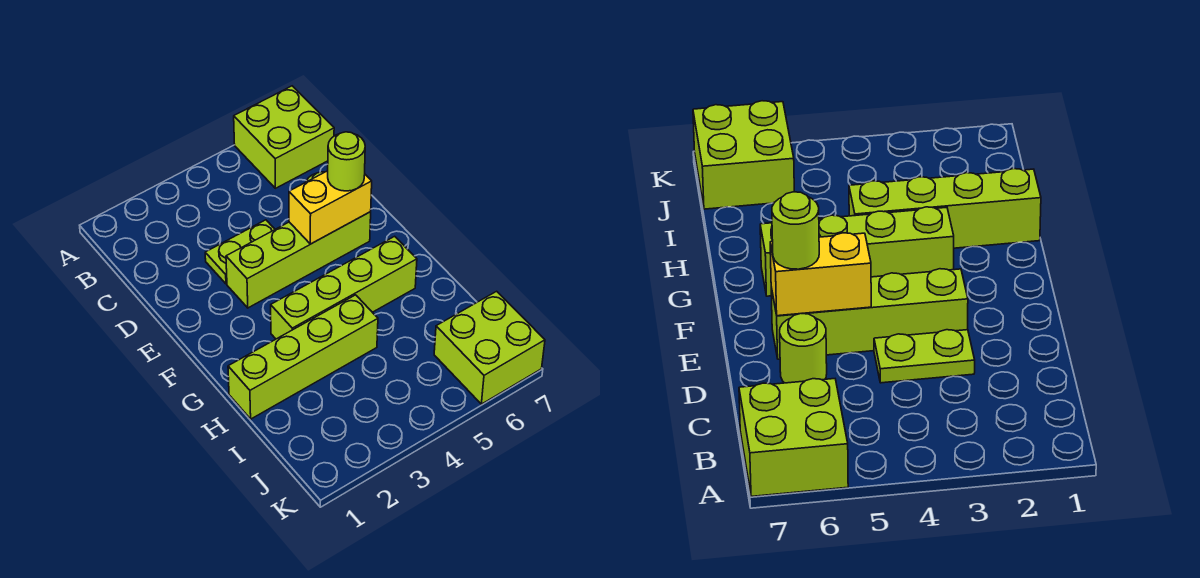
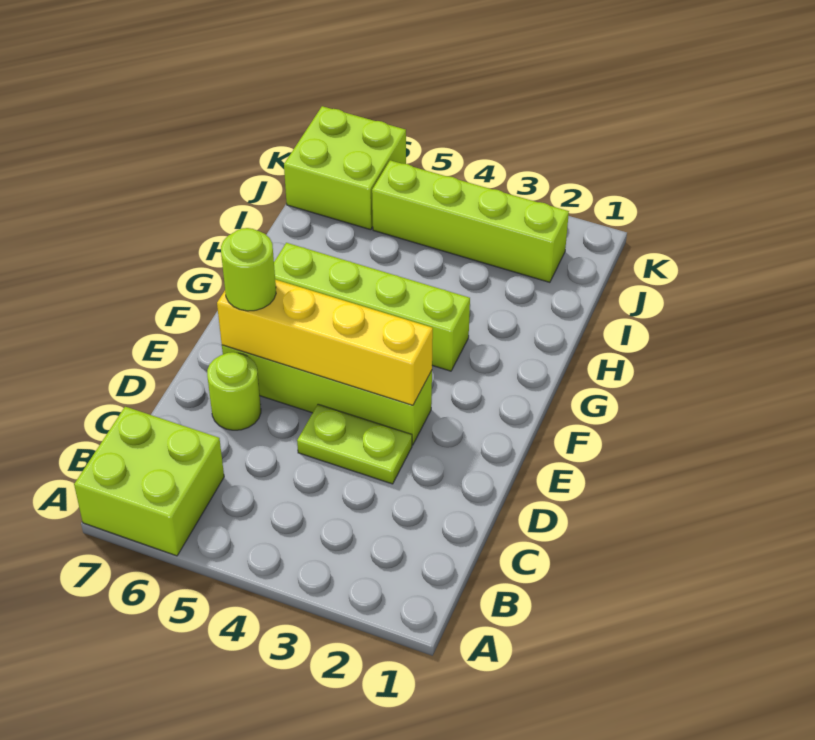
yellow brick E5:E6 level 2 -> yellow brick E3:E6 level 2
lime brick H1:H4 level 1 -> lime brick J2:J5 level 1

